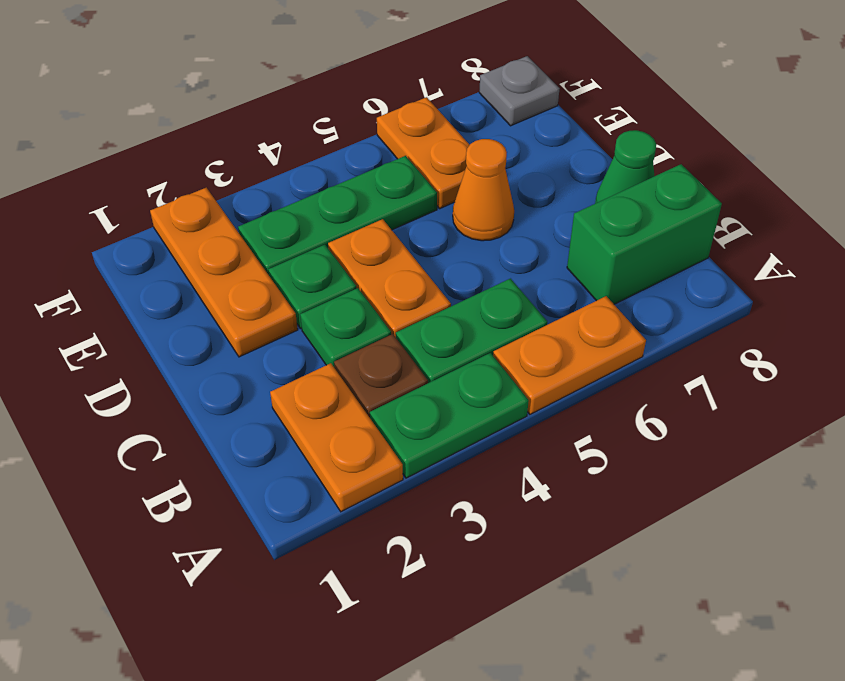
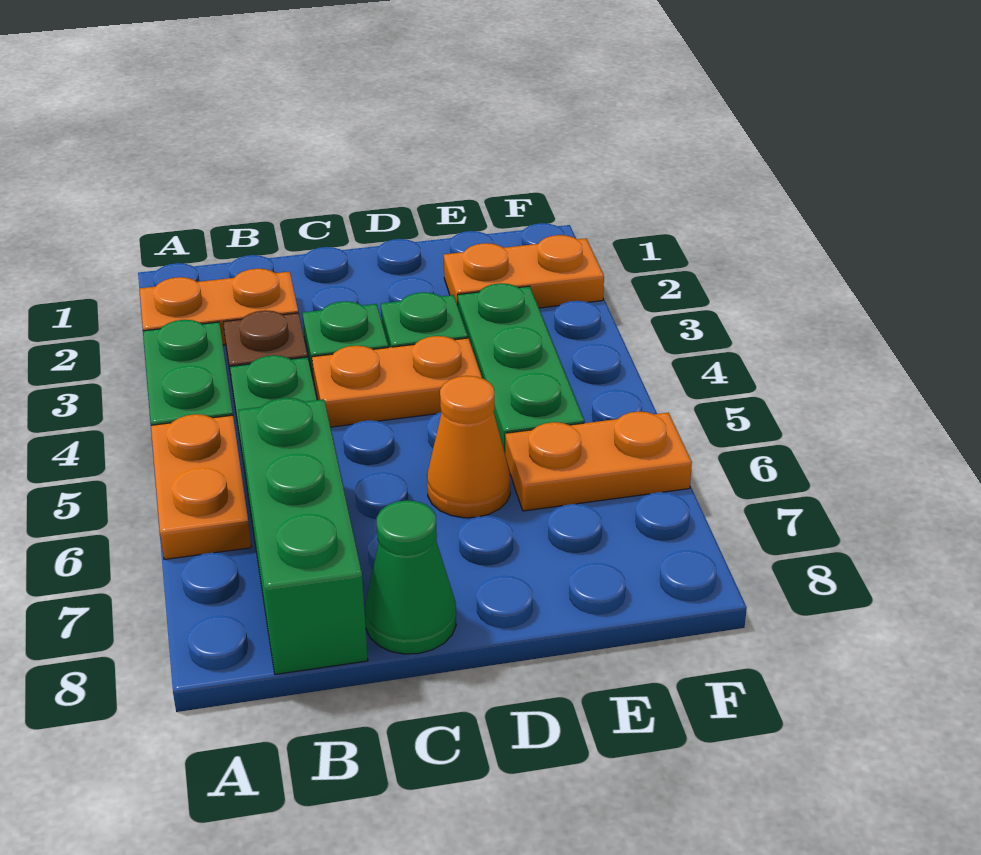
green brick B7:B8 level 1 -> green brick B6:B8 level 1
orange plate D2:F2 level 1 -> orange plate E2:F2 level 1
grey plate F8 level 1 -> none

